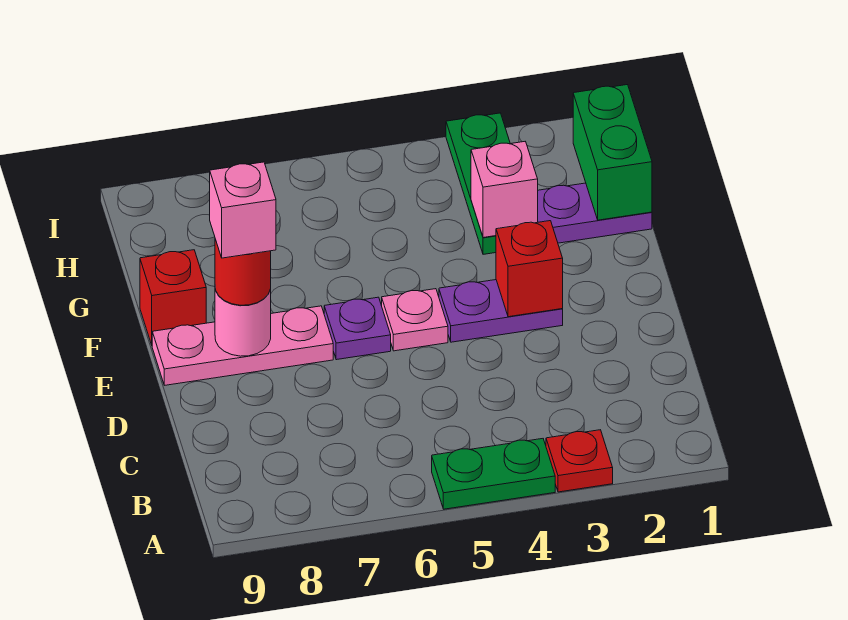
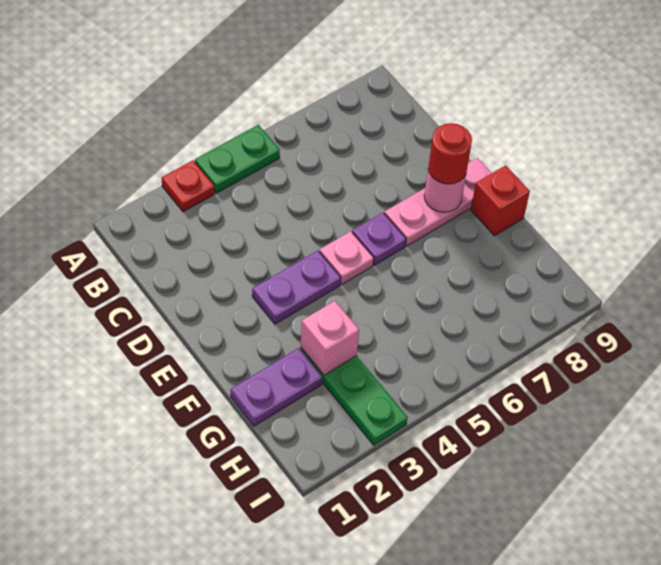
red brick E3 level 2 -> none
pink brick E8 level 4 -> none
green brick G1:H1 level 2 -> none

